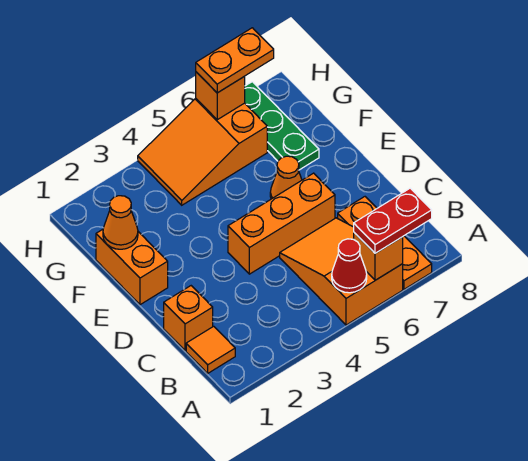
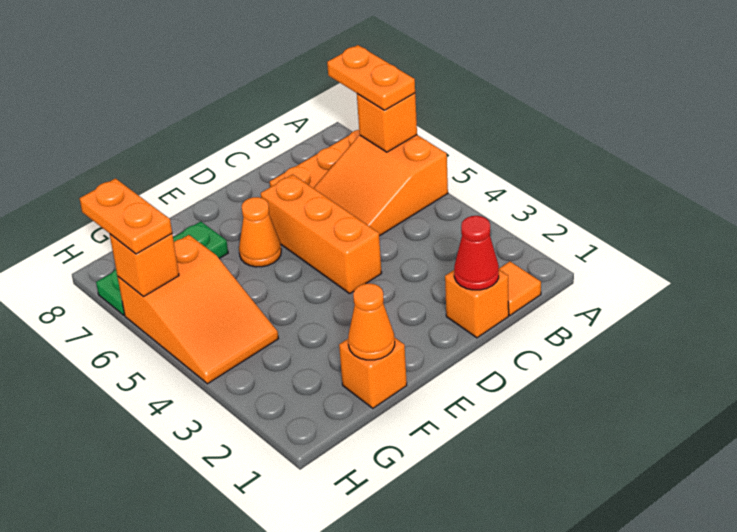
red cone A5 level 2 -> red cone C1 level 2
red plate A6:A7 level 3 -> orange plate A6:A7 level 3
orange brick E1:F1 level 1 -> orange brick F1 level 1

